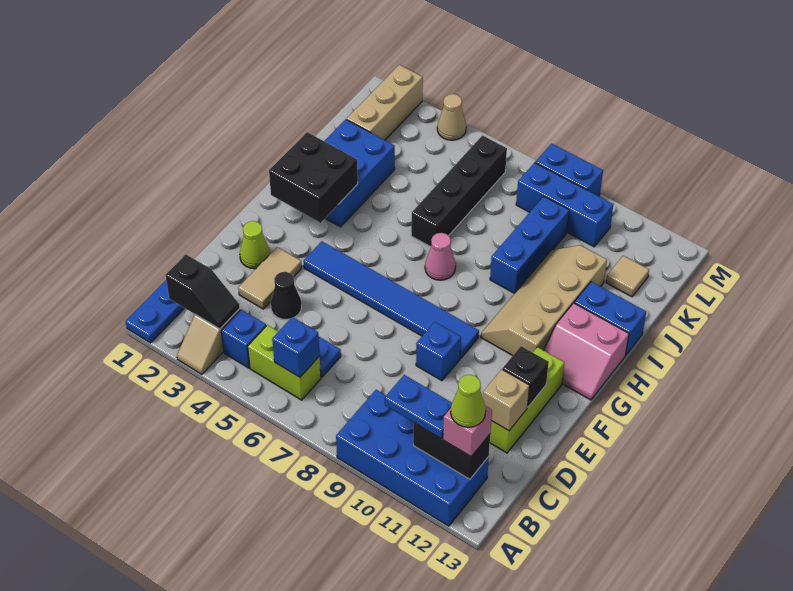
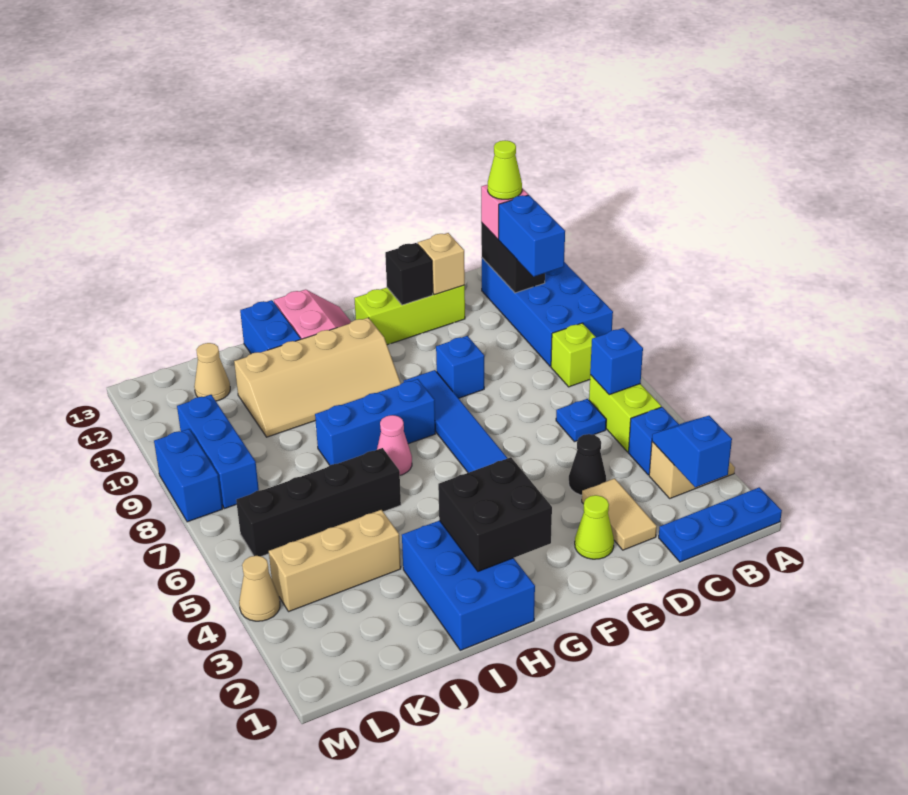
black slope B2:B3 level 2 top 2 -> blue slope B2:B3 level 2 top 2
none -> lime brick B8 level 1
blue plate B10:B11 level 3 -> blue brick B10:B11 level 3
tan tile D3:E3 level 1 -> tan tile D2:D3 level 1
blue brick H2:J3 level 1 -> blue brick H1:I3 level 1
blue brick I9:K9 level 1 -> blue brick G8:I8 level 1
tan brick K2:M2 level 1 -> tan brick J4:L4 level 1
tan tile K12 level 1 -> tan cone K12 level 1

